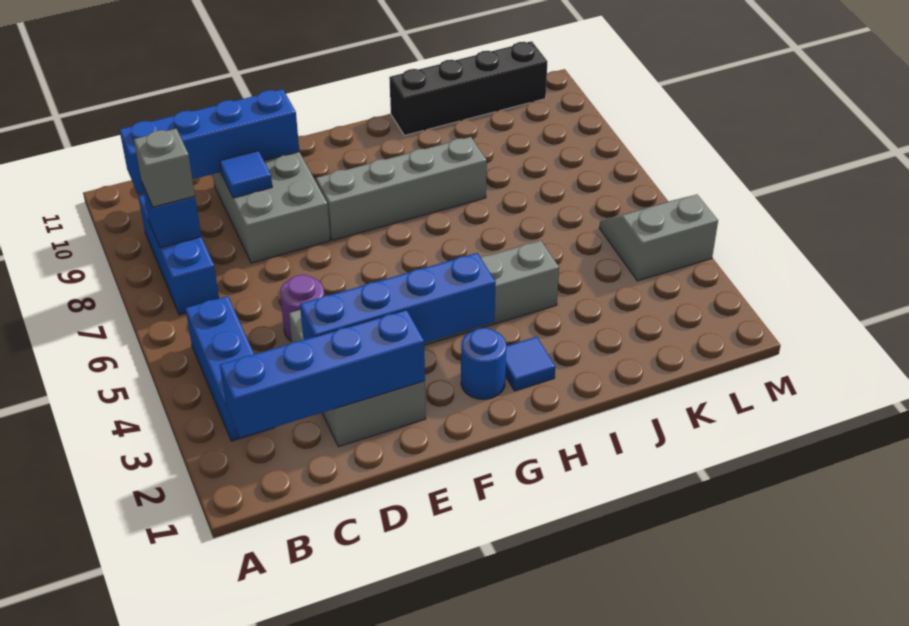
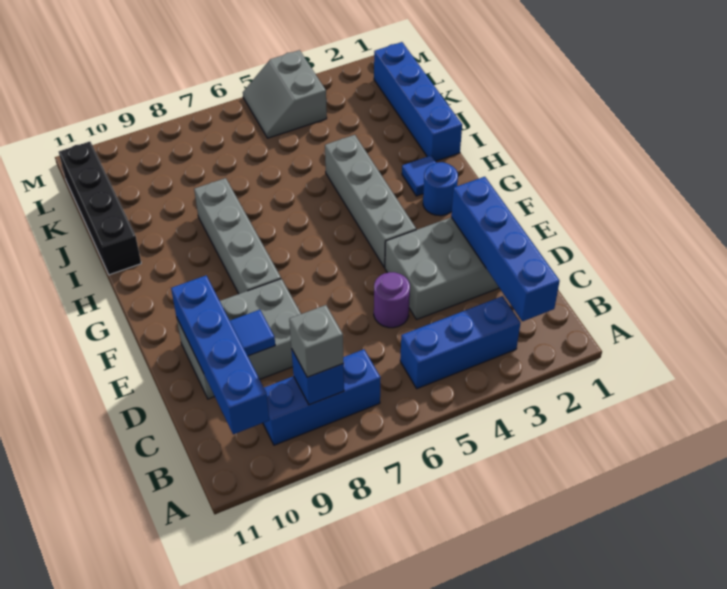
blue brick D3:G3 level 2 -> blue brick I1:L1 level 1

